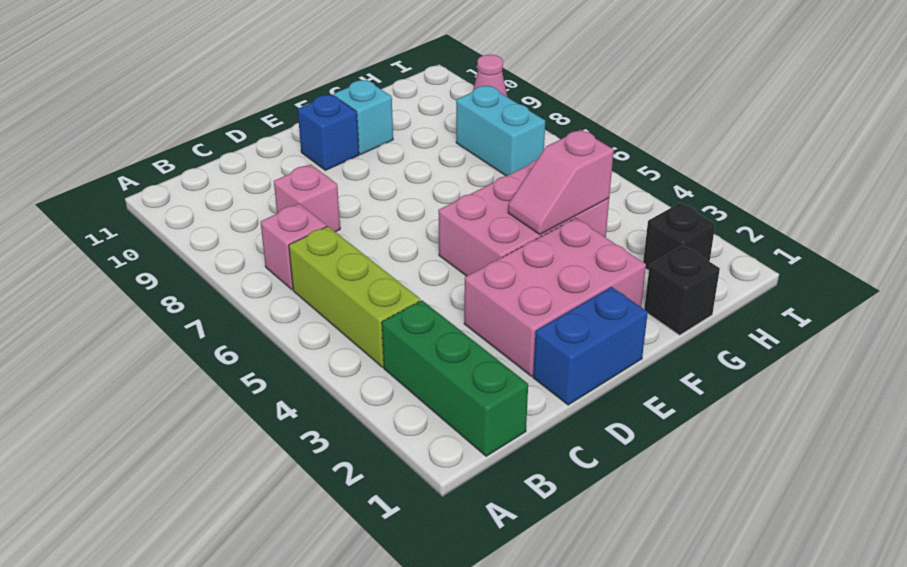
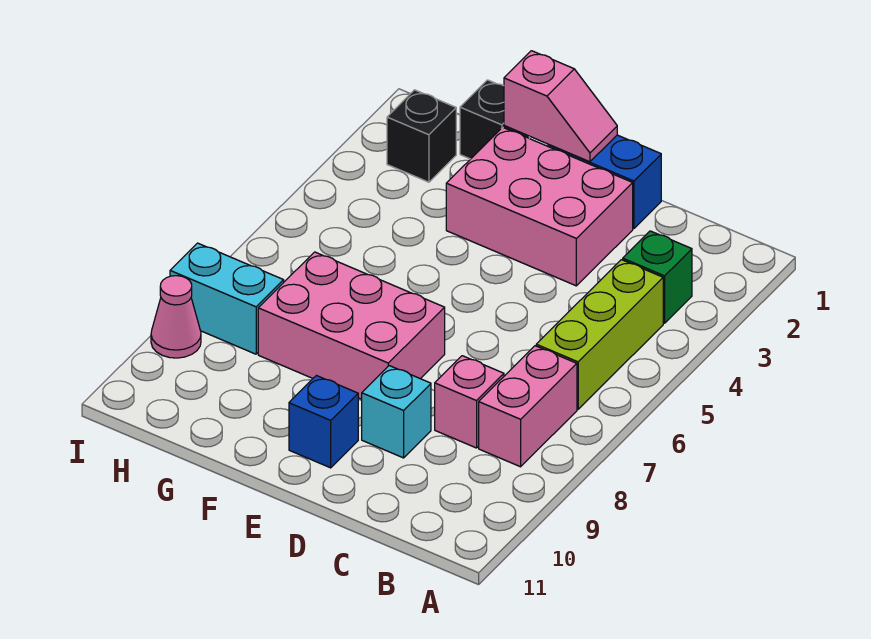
green brick B1:B3 level 1 -> green brick B3 level 1
pink brick B7 level 1 -> pink brick B7:B8 level 1
pink brick E4:G5 level 1 -> pink brick E7:G8 level 1
pink slope F4:G4 level 2 top G -> pink slope E1:F1 level 2 top F
cyan brick F10 level 1 -> cyan brick D9 level 1
cyan brick H7:H8 level 1 -> cyan brick H8:I8 level 1

